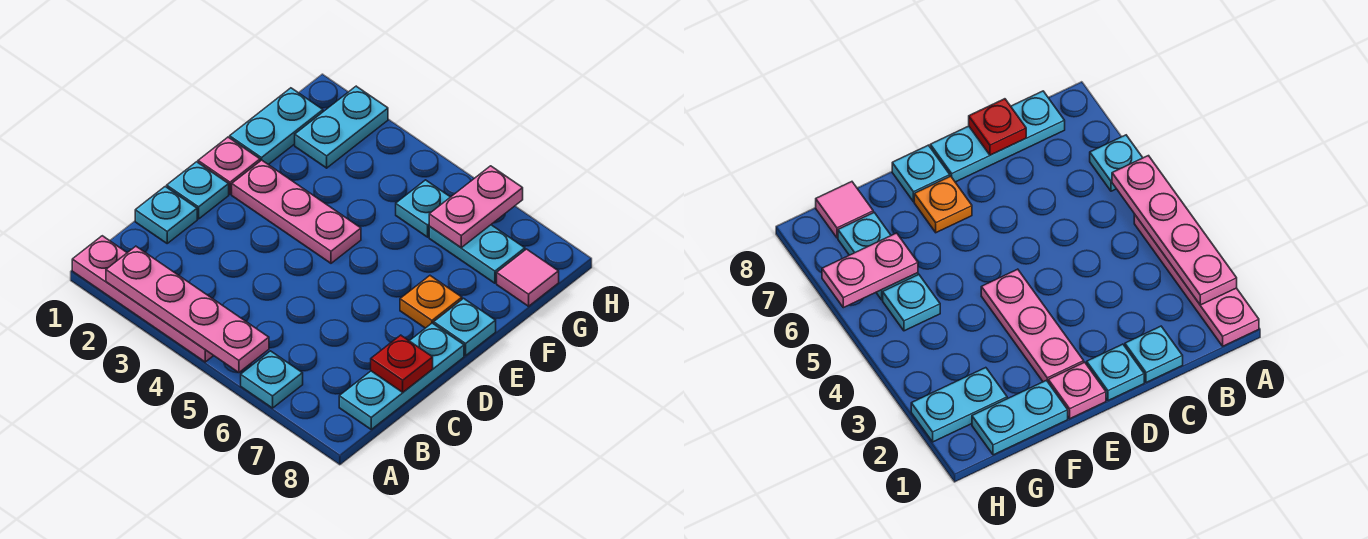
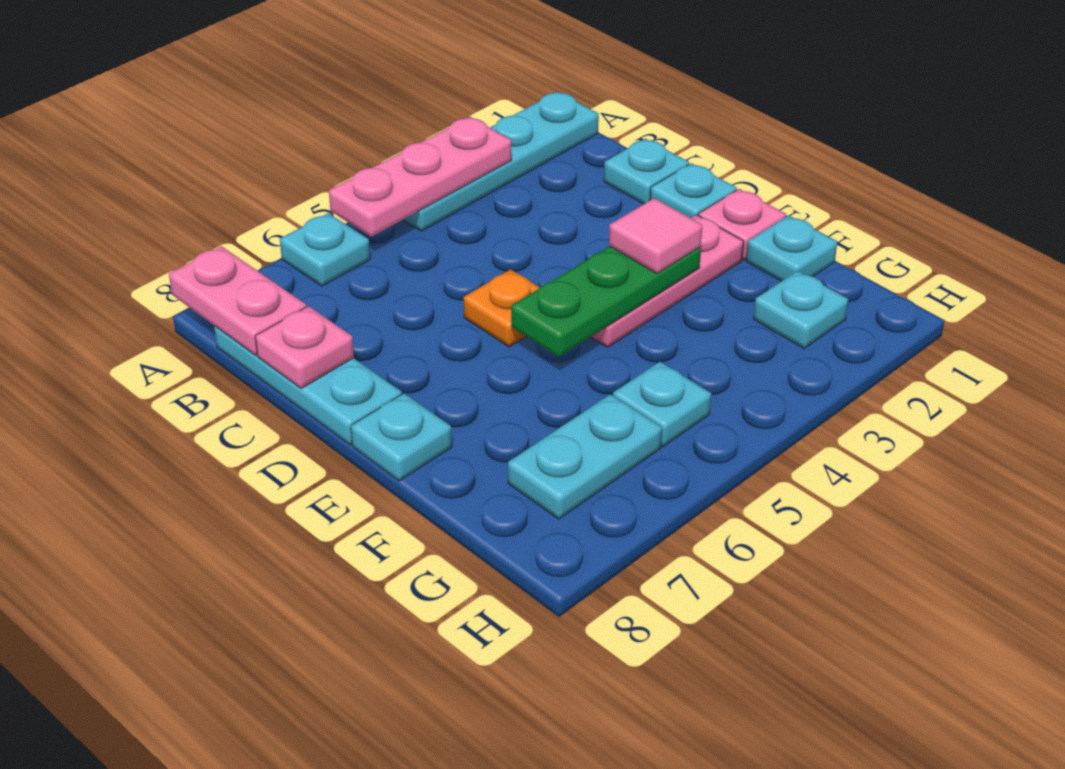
pink plate A1:A4 level 1 -> cyan plate A1:A4 level 1
pink plate A2:A5 level 2 -> pink plate A3:A5 level 2
red plate C8 level 2 -> pink plate C8 level 2
none -> green plate E3:E5 level 2
orange plate E7 level 1 -> orange plate D5 level 1
cyan plate F1:G1 level 1 -> cyan plate F1 level 1
cyan plate G2:H2 level 1 -> cyan plate G2 level 1
pink plate G6:H6 level 2 -> pink plate A8:B8 level 2
pink tile G8 level 1 -> pink tile E3 level 3

